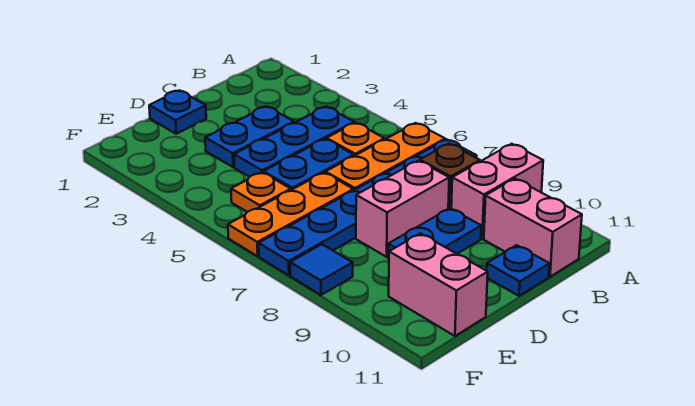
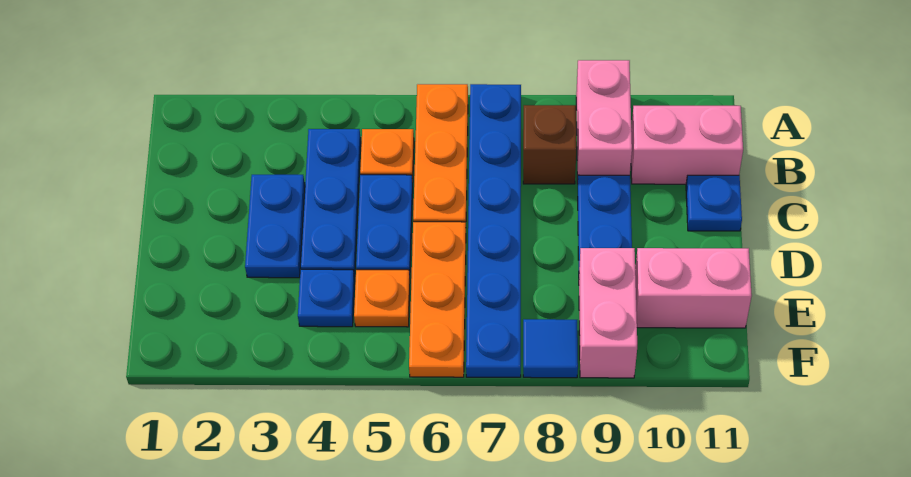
pink brick C8:D8 level 1 -> pink brick E9:F9 level 1
blue plate D1 level 1 -> blue plate E4 level 1

